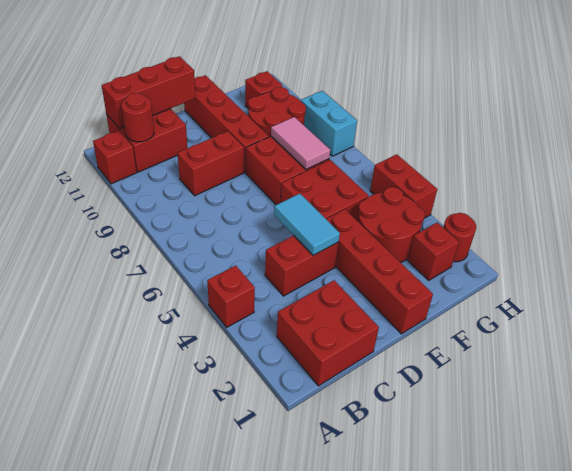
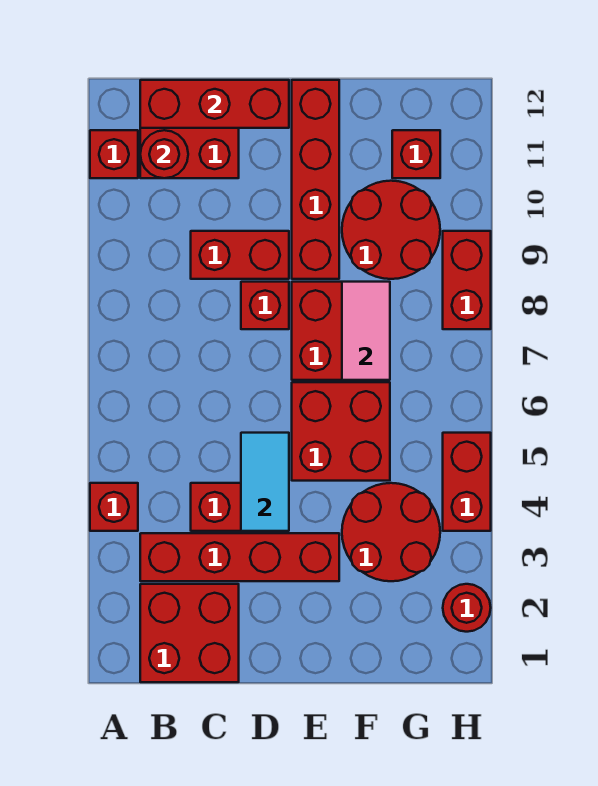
red brick E1:E4 level 1 -> red brick B3:E3 level 1
red brick G2 level 1 -> red brick D8 level 1
cyan brick H8:H9 level 1 -> red brick H8:H9 level 1

